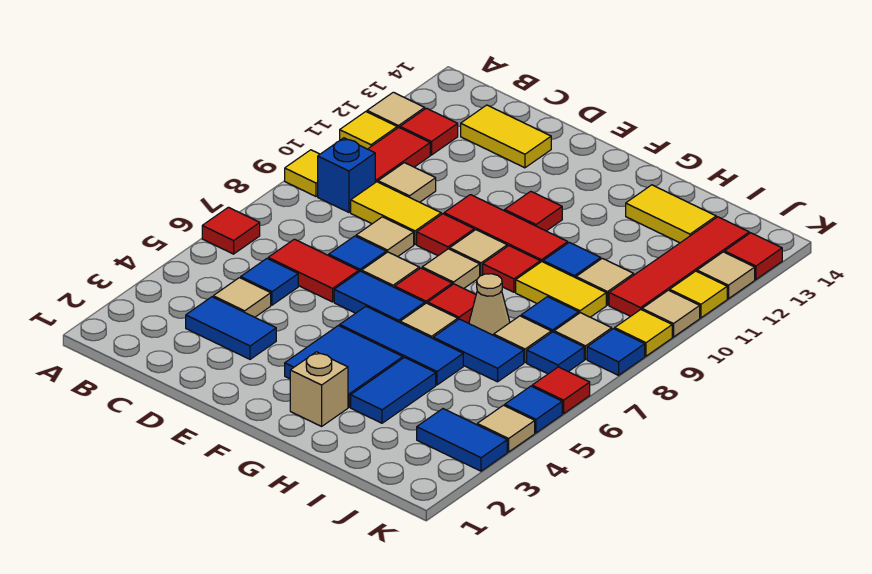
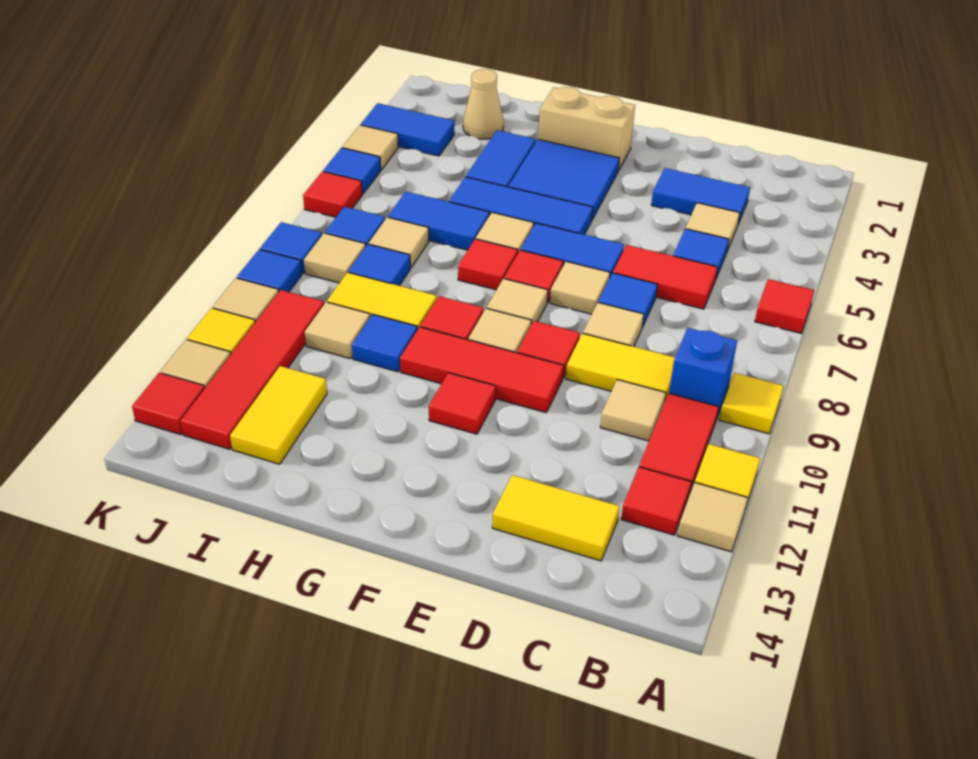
tan brick G2 level 1 -> tan brick F2:G2 level 1
tan cone H7 level 1 -> tan cone I2 level 1
yellow tile H13:I13 level 1 -> yellow tile I12:I13 level 1
yellow tile K9 level 1 -> blue tile K9 level 1

